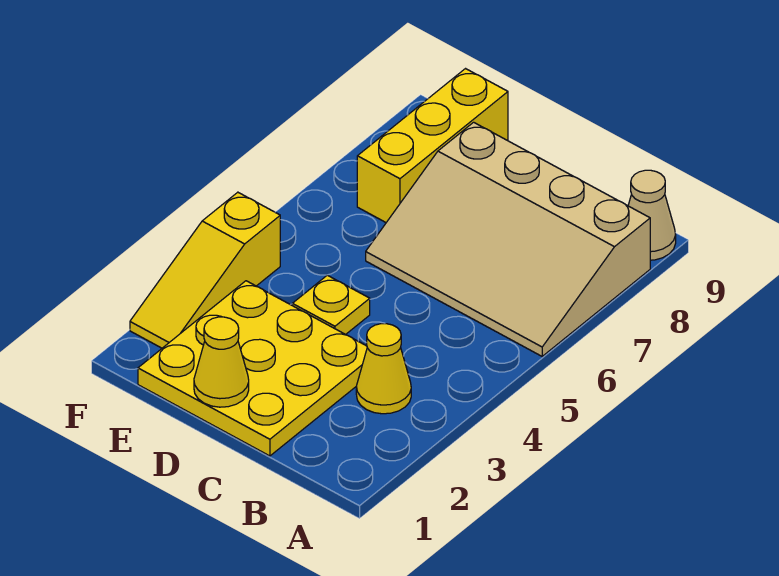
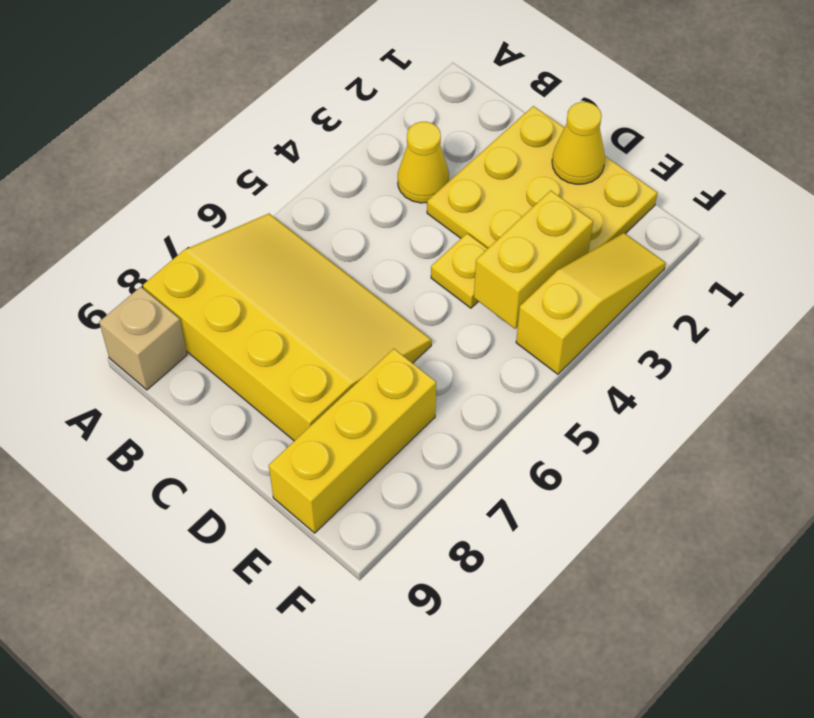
tan slope A6:D8 level 1 top 8 -> yellow slope A6:D8 level 1 top 8
tan cone A9 level 1 -> tan brick A9 level 1
none -> yellow brick E3:E4 level 2

